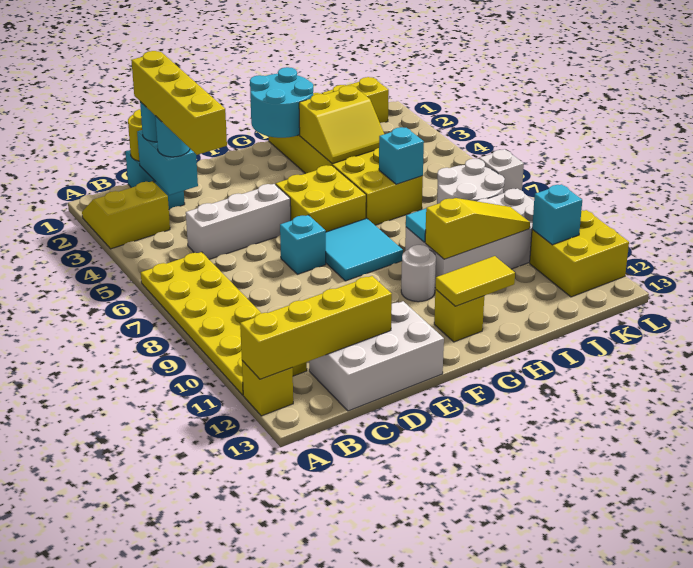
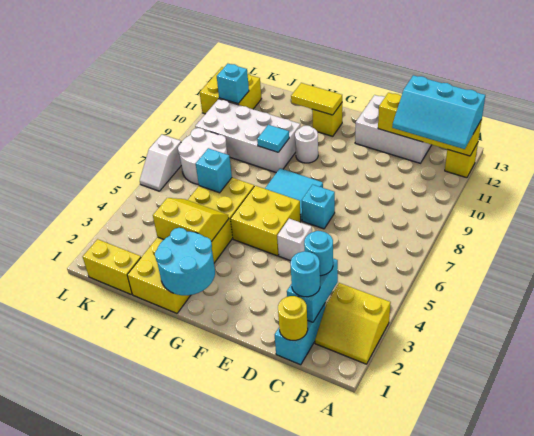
yellow plate A6:B11 level 1 -> none
none -> cyan slope A11:C12 level 3 top 12
yellow brick C2:C5 level 4 -> none
white brick C5:E5 level 1 -> white brick E5 level 1
yellow slope H10:J10 level 2 top H -> none

